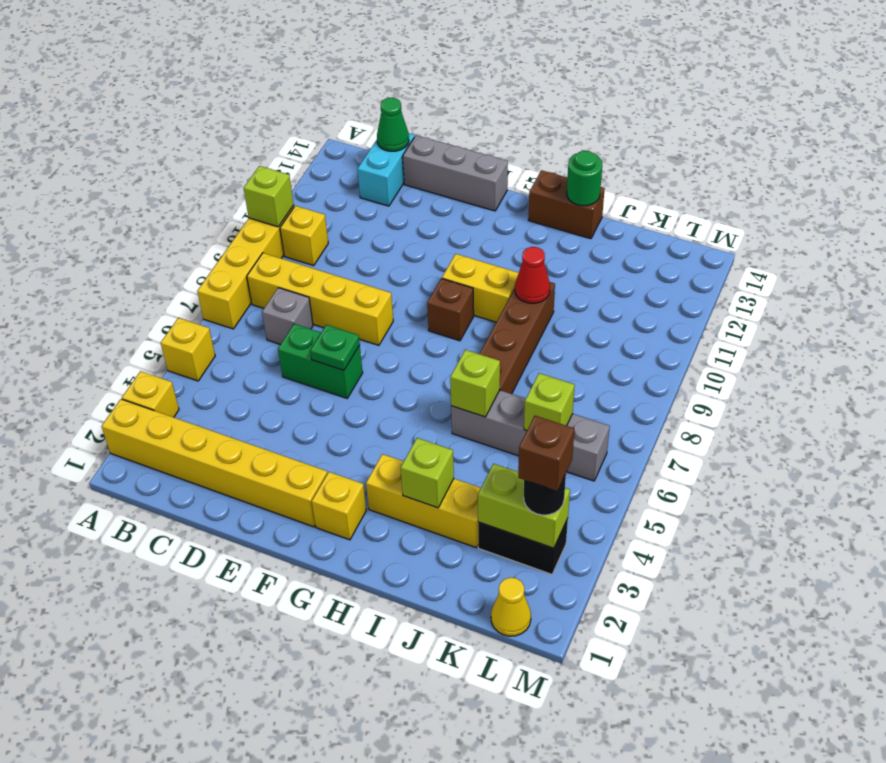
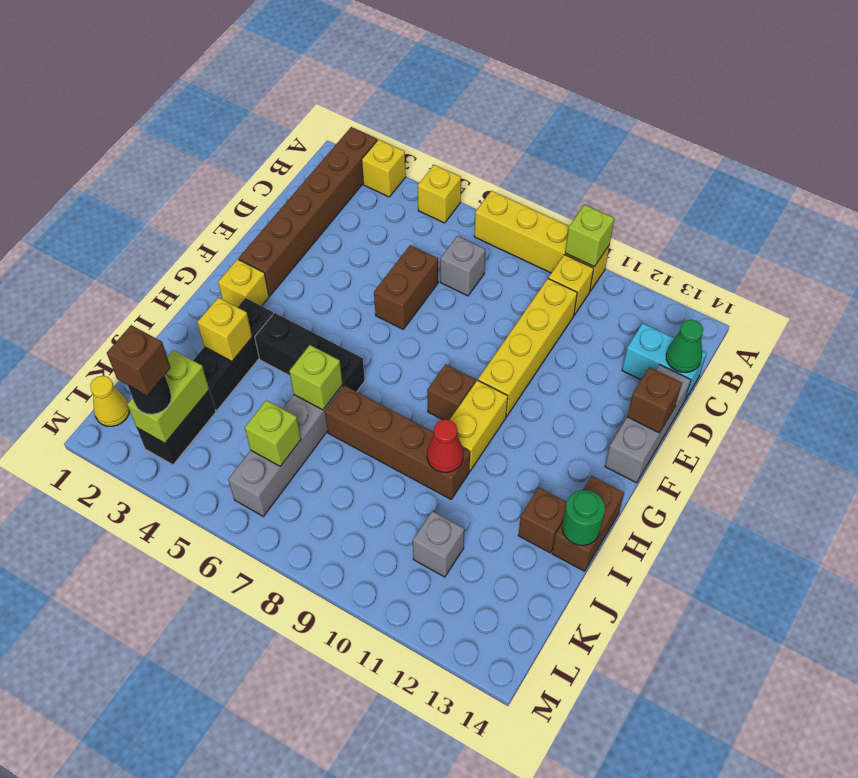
yellow brick A2:F2 level 1 -> brown brick A2:F2 level 1
yellow brick B8:E8 level 1 -> yellow brick C10:F10 level 1
green brick D6:E6 level 1 -> brown brick D6:E6 level 1
green plate E6 level 2 -> none
none -> brown brick E14 level 2
yellow brick H3:J3 level 1 -> black brick H3:J3 level 1
none -> black brick H4:H6 level 1
lime brick I3 level 2 -> yellow brick I3 level 2
none -> brown brick I13 level 1
none -> grey brick K11 level 1

